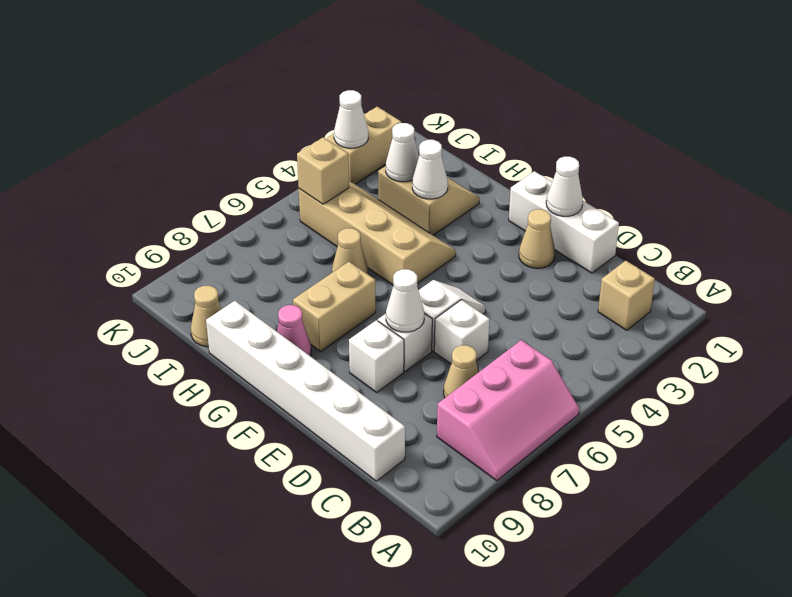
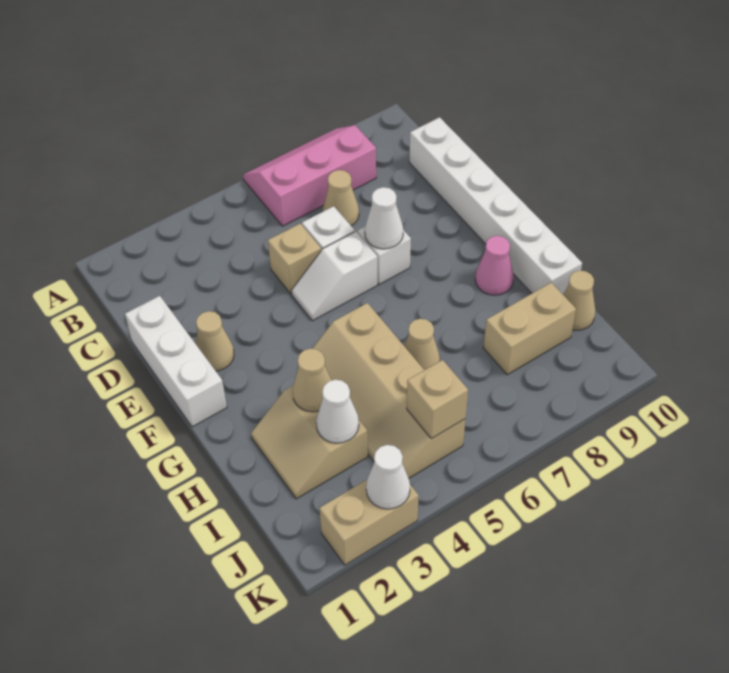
tan brick B2 level 1 -> tan brick D5 level 1
white cone E1 level 2 -> none
white brick E8 level 1 -> none
tan brick G7:G8 level 1 -> tan brick I8:I9 level 1
white cone H3 level 2 -> tan cone H3 level 2

